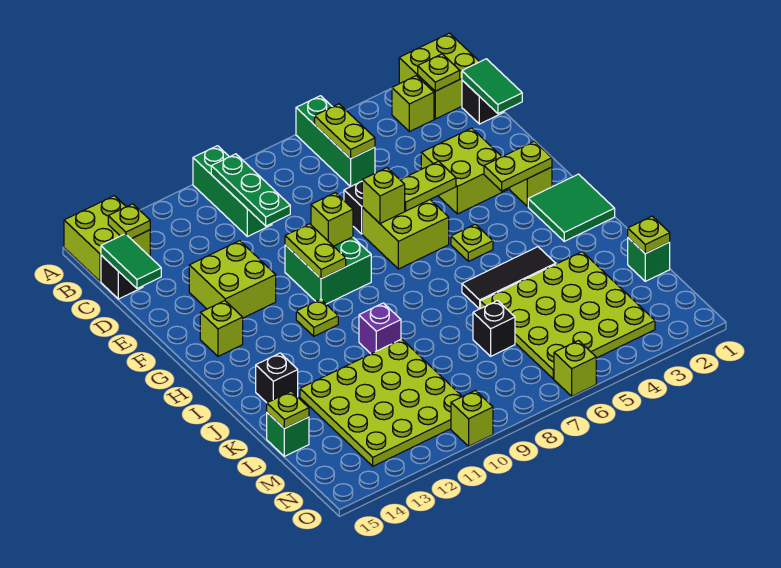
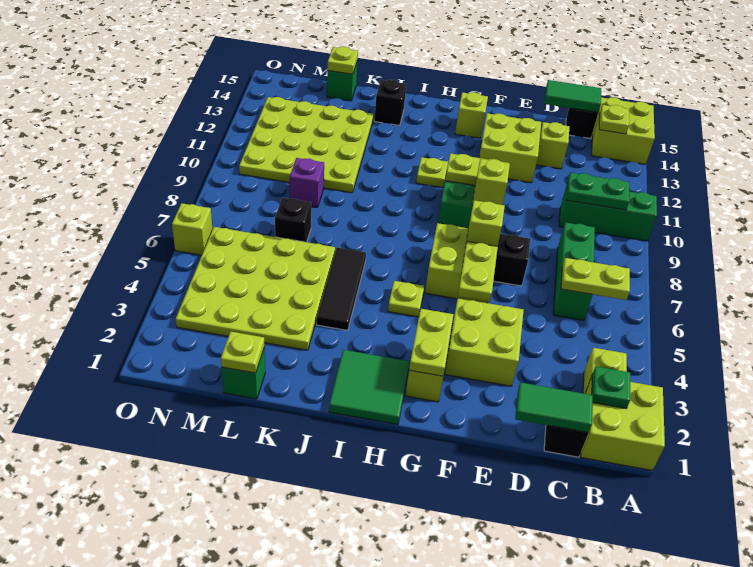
green brick A6:C6 level 1 -> green brick C6:C8 level 1
lime plate B2 level 2 -> green plate B2 level 2
green plate B10:D10 level 2 -> green plate B10:C10 level 2
purple brick J10 level 1 -> purple brick L9 level 1
lime brick O10 level 1 -> lime brick D13 level 1

